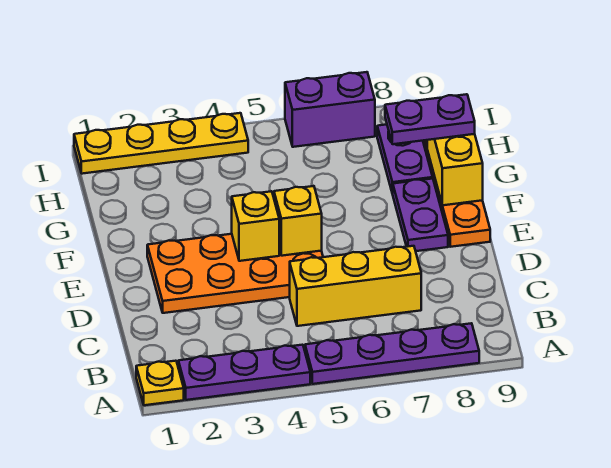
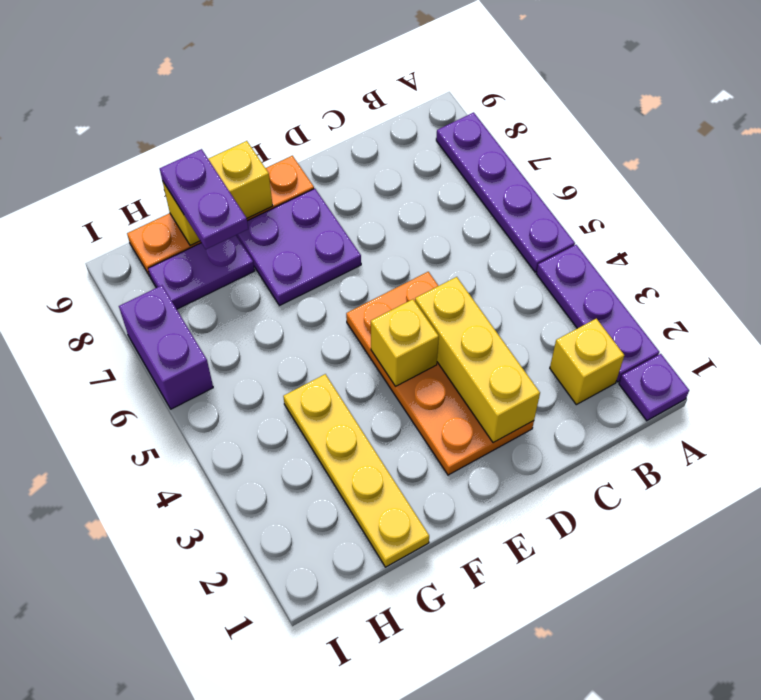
yellow plate A1 level 1 -> purple plate A1 level 1
yellow brick C5:C7 level 1 -> yellow brick D2:D4 level 2
yellow brick E5 level 2 -> yellow brick B2 level 1
purple plate E8:F8 level 1 -> purple plate E7:F8 level 1
yellow plate I1:I4 level 1 -> yellow plate G1:G4 level 1

